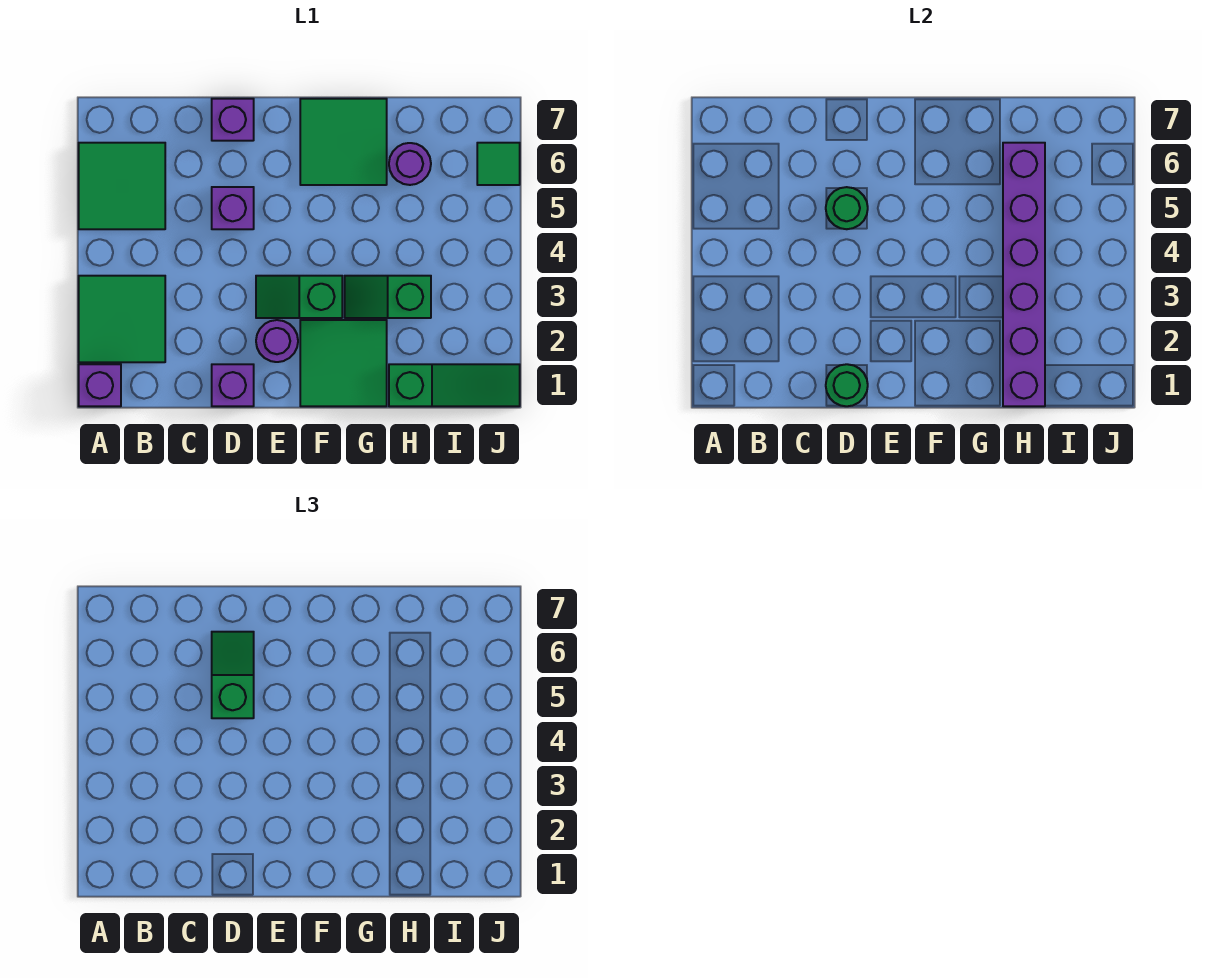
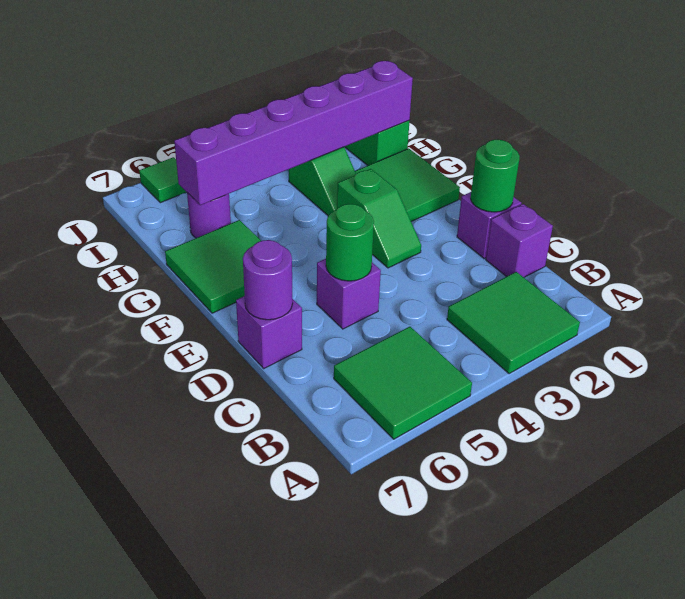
purple brick A1 level 1 -> purple brick C1 level 1
green slope D5:D6 level 3 top 5 -> none
purple round brick E2 level 1 -> purple round brick D7 level 2

